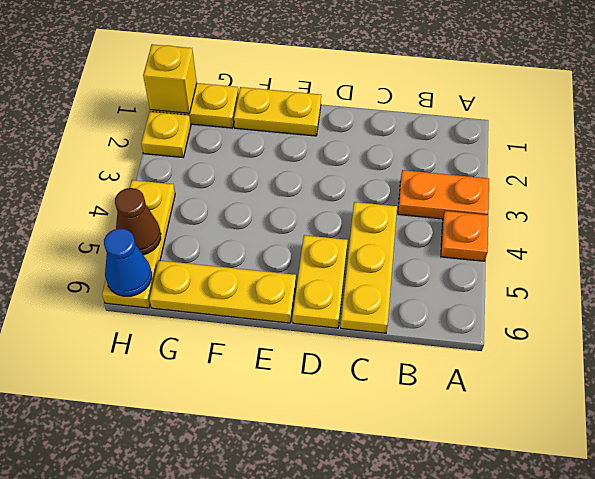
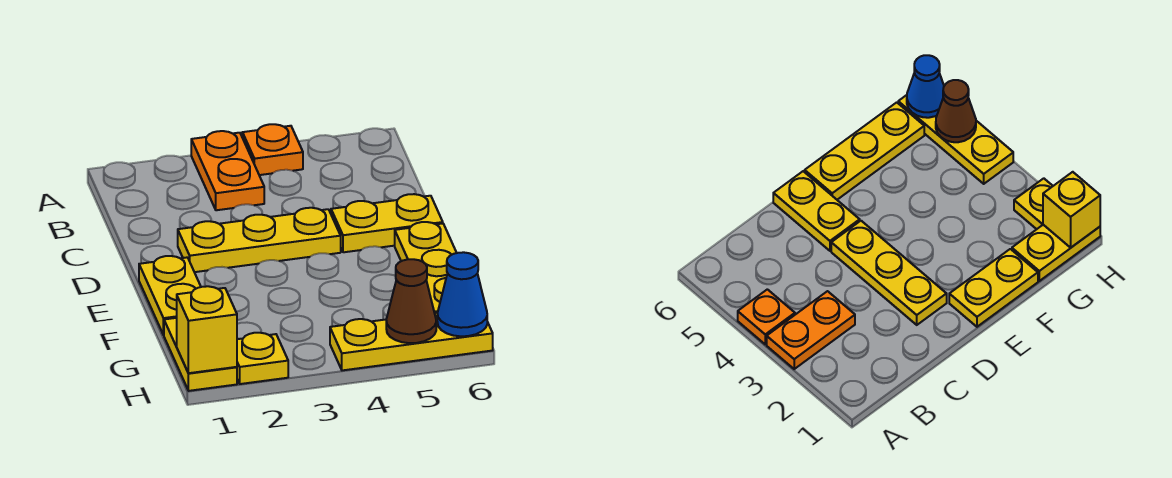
yellow plate C4:C6 level 1 -> yellow plate D2:D4 level 1

